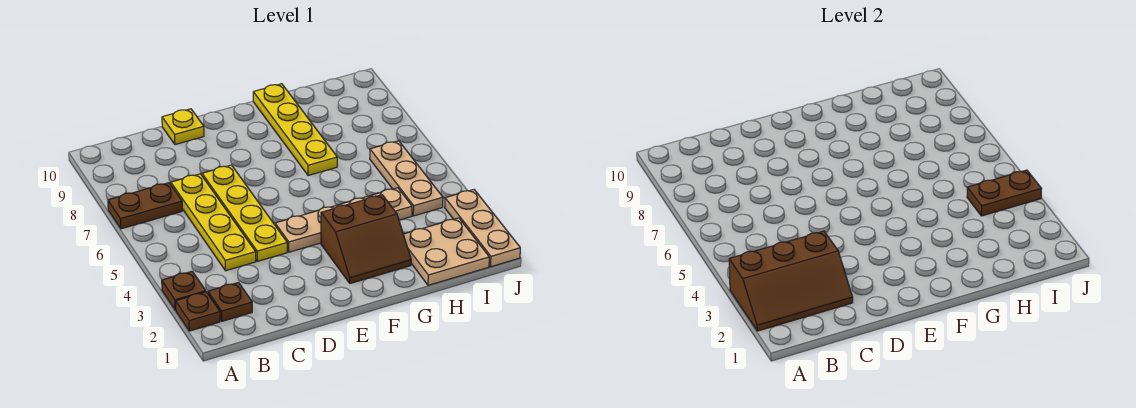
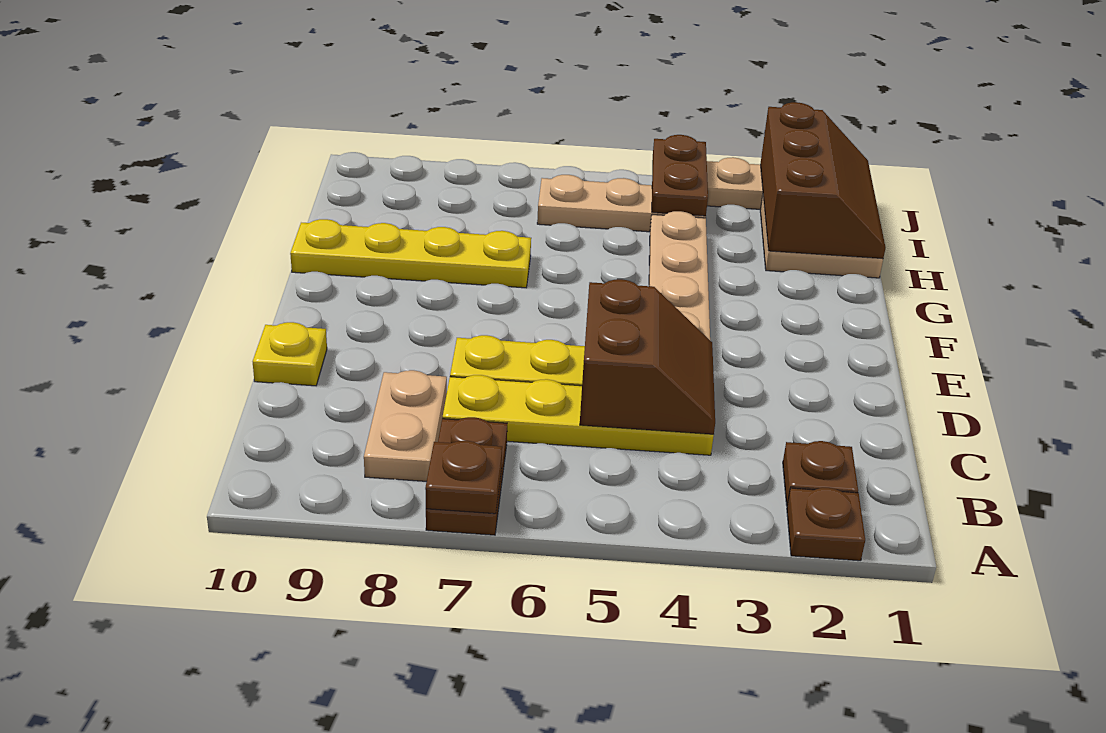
brown slope A2:C3 level 2 top 3 -> brown slope H1:J2 level 2 top 2
brown plate A3 level 1 -> brown plate A7 level 2
none -> tan plate B8:C8 level 1
brown slope F2:G3 level 1 top 3 -> brown slope C4:D5 level 2 top 5

